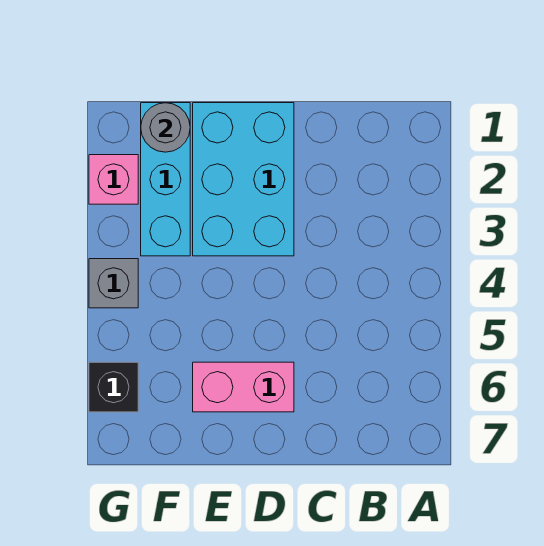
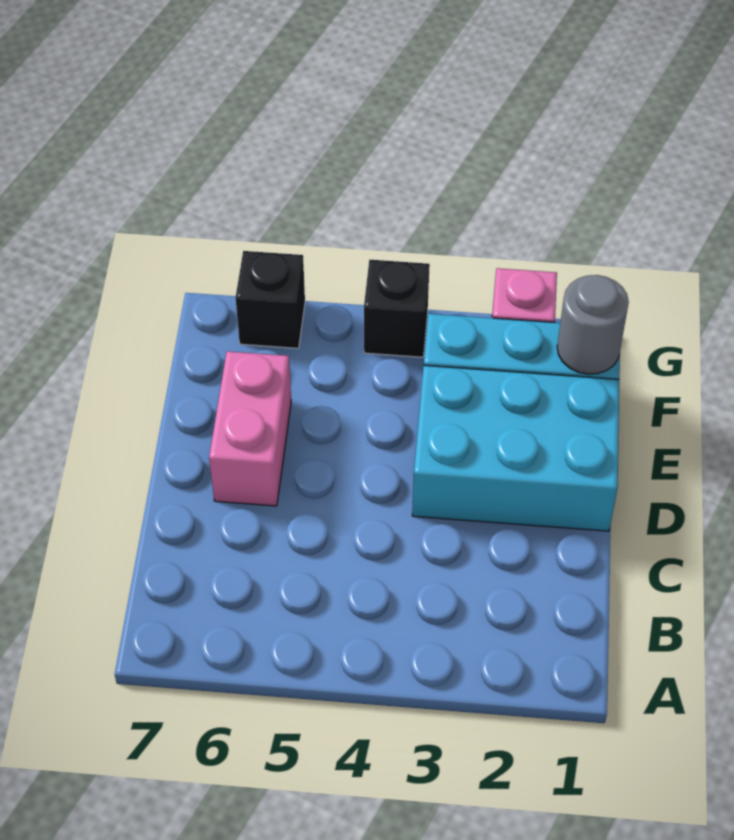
grey brick G4 level 1 -> black brick G4 level 1

